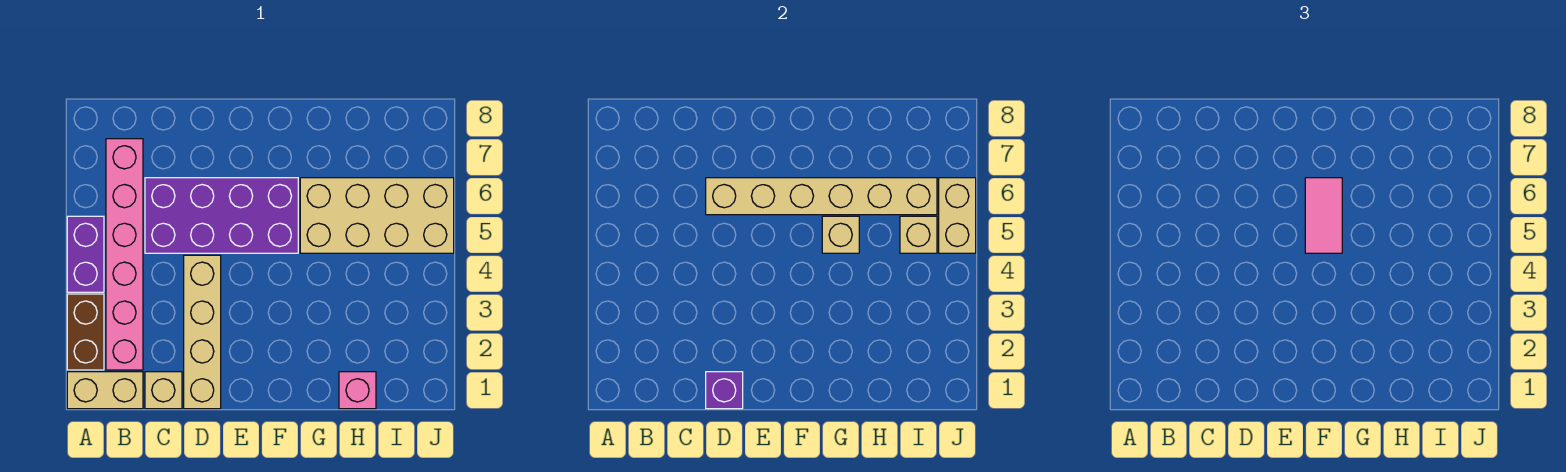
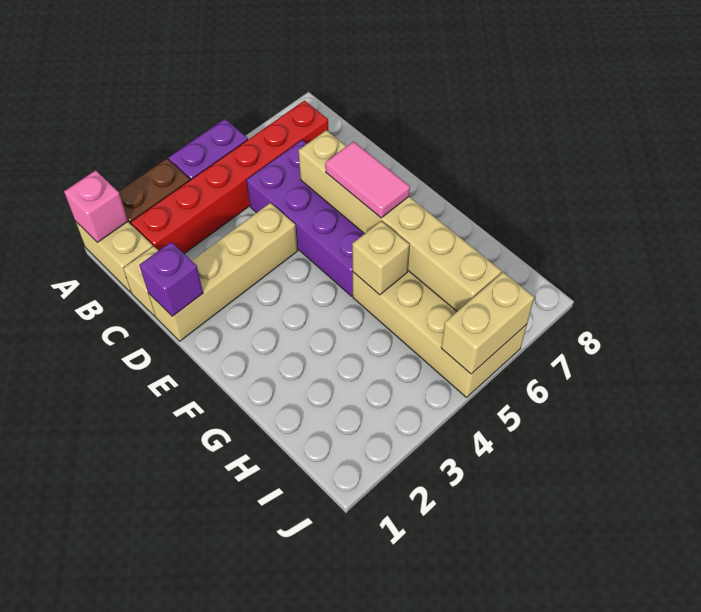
pink brick B2:B7 level 1 -> red brick B2:B7 level 1
pink tile F5:F6 level 3 -> pink tile E6:F6 level 3
pink brick H1 level 1 -> pink brick A1 level 2
tan brick I5 level 2 -> none

